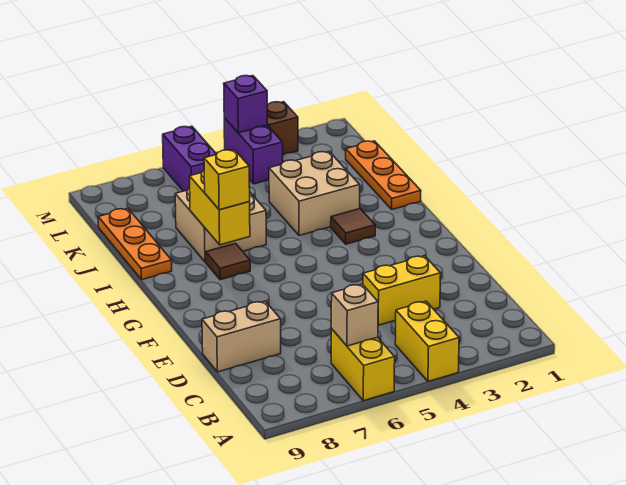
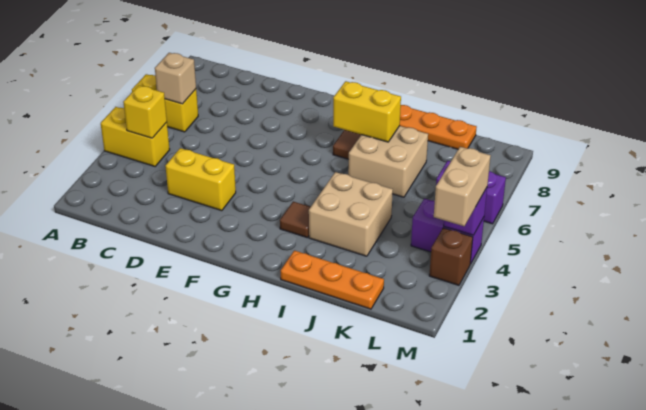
yellow brick D3:D4 level 1 -> yellow brick D3:E3 level 1
tan brick D8:D9 level 1 -> tan brick M3:M4 level 3
yellow brick H7 level 3 -> yellow brick B4 level 2

